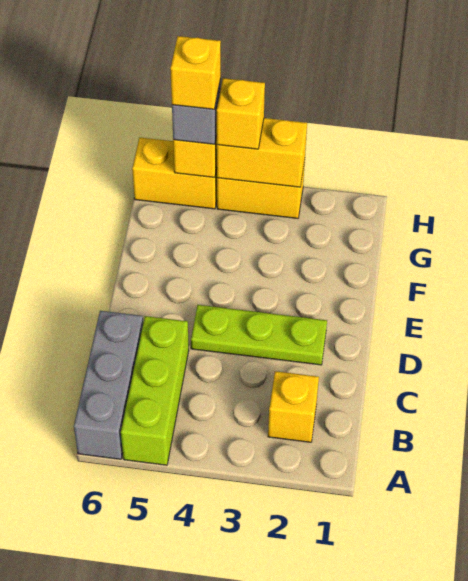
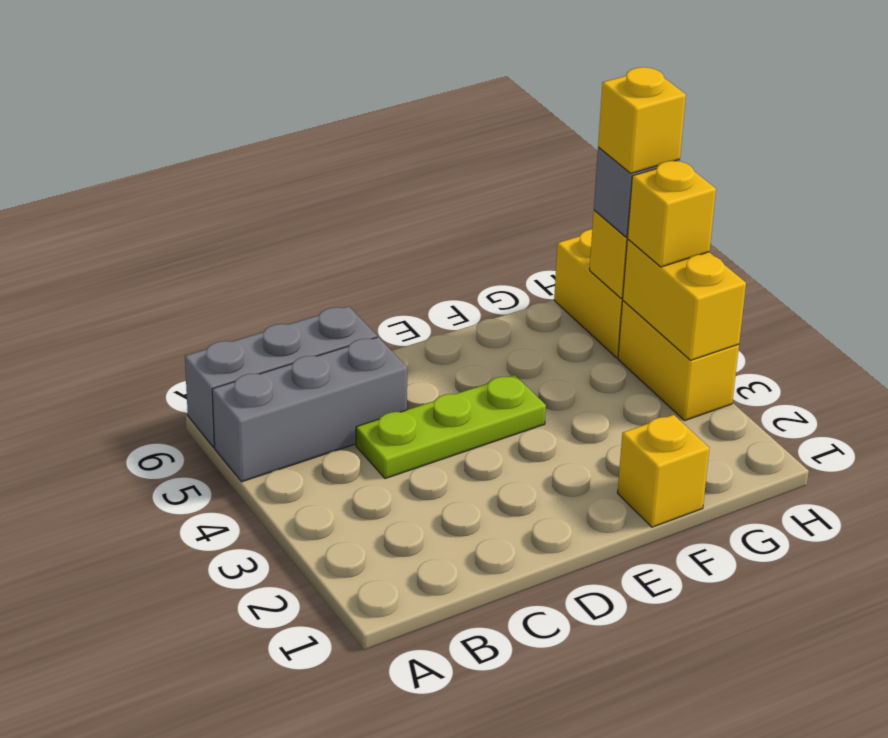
lime brick A5:C5 level 1 -> grey brick A5:C5 level 1
yellow brick B2 level 1 -> yellow brick F1 level 1
lime plate D2:D4 level 1 -> lime plate C4:E4 level 1

